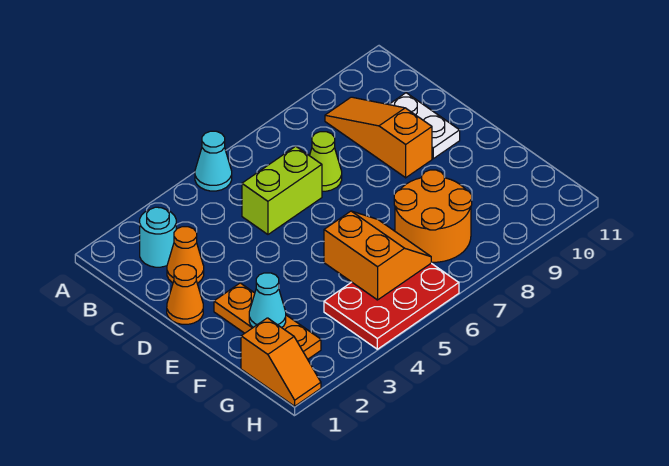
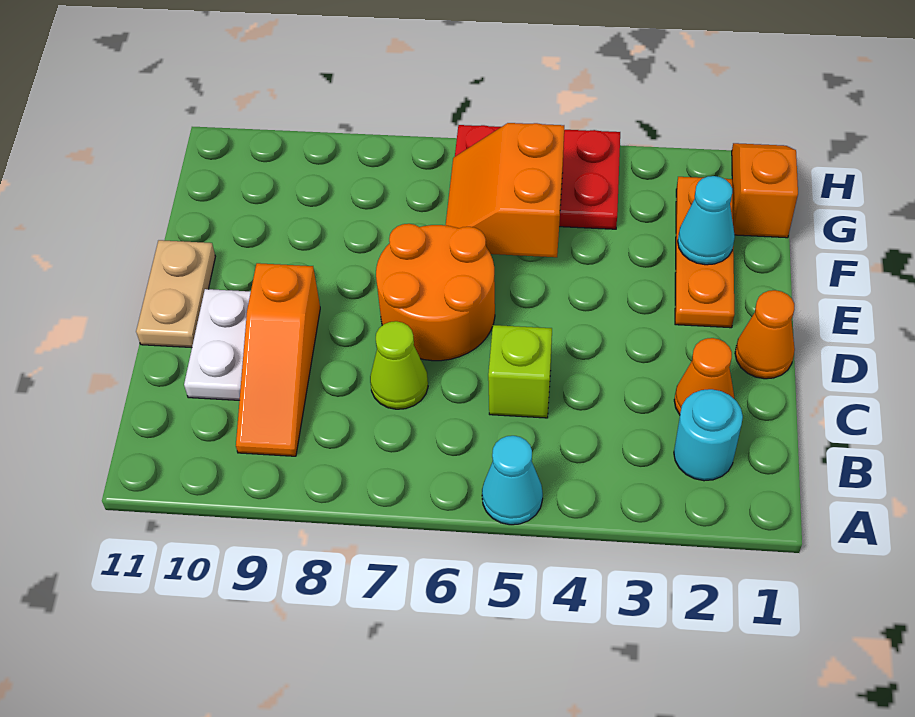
lime brick C5:C6 level 1 -> lime brick C5 level 1
none -> tan plate D11:E11 level 1
orange round brick F7:G8 level 1 -> orange round brick D6:E7 level 1

